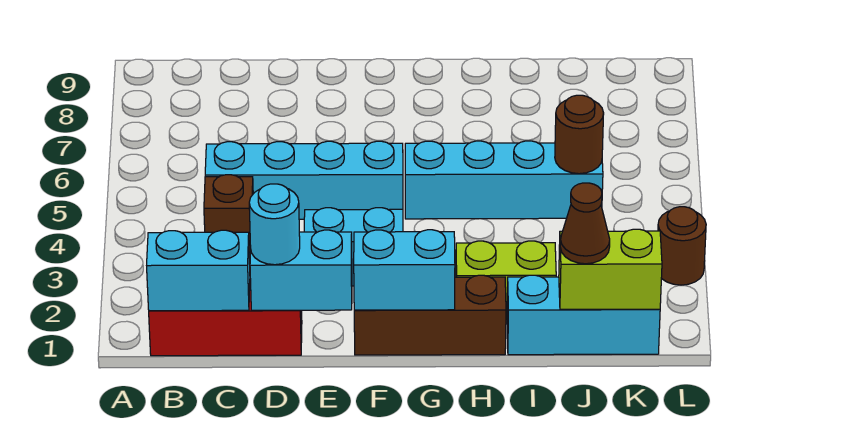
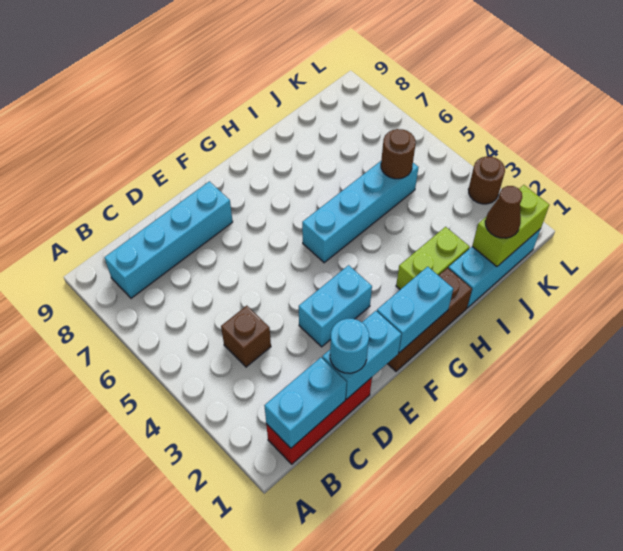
cyan brick C5:F5 level 1 -> cyan brick B8:E8 level 1

